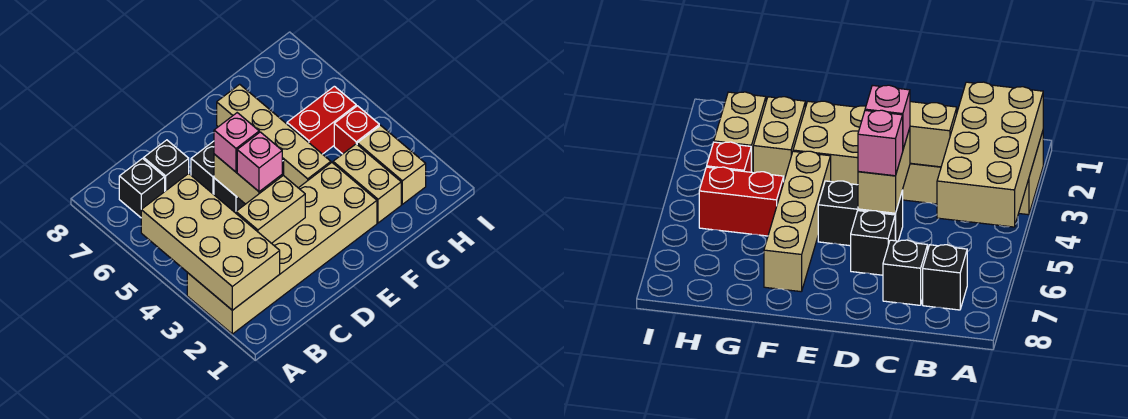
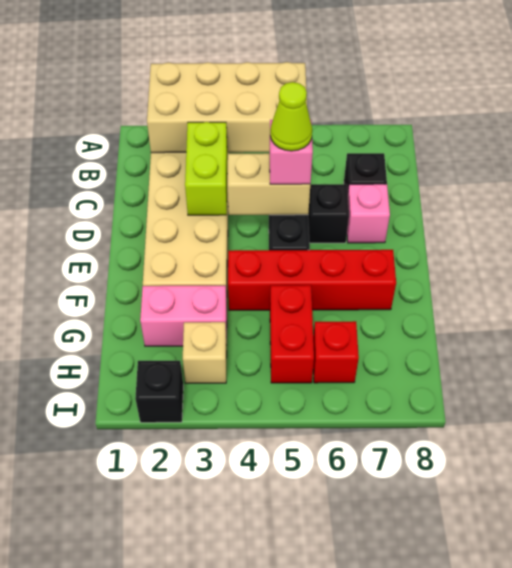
black brick B7 level 1 -> black brick I2 level 1
tan brick C3:D3 level 2 -> lime brick C3:D3 level 2
pink brick D4 level 3 -> pink brick D7 level 1
none -> lime cone D5 level 4
tan brick F4:F7 level 1 -> red brick F4:F7 level 1
tan brick G2:G3 level 1 -> pink brick G2:G3 level 1
tan brick H2:H3 level 1 -> tan brick H3 level 1
red brick H4 level 1 -> red brick H6 level 1

